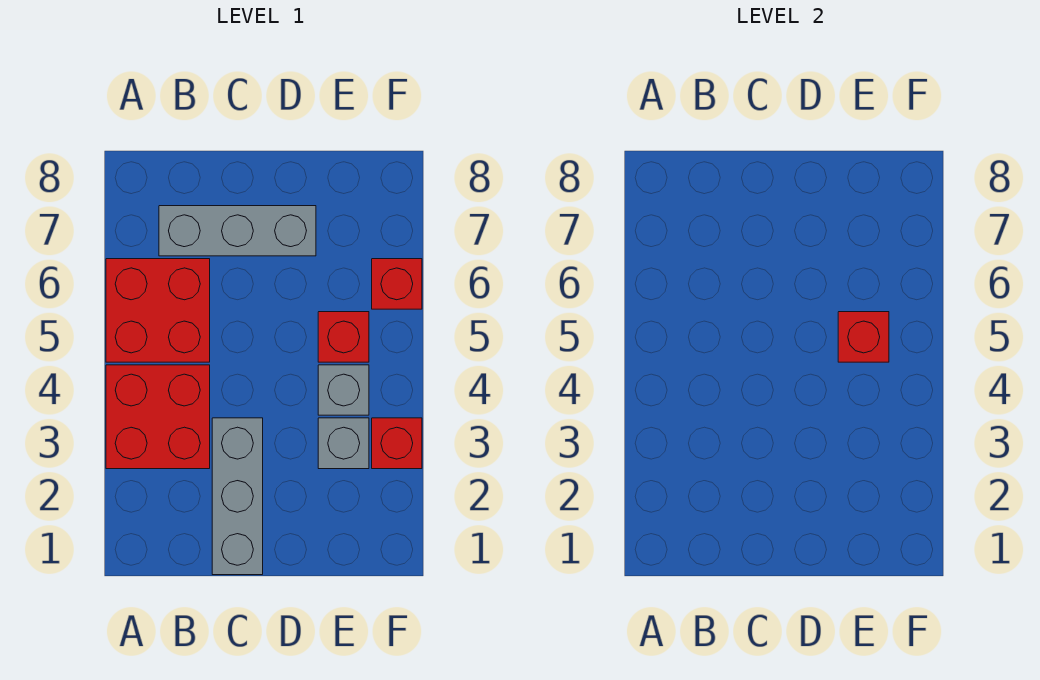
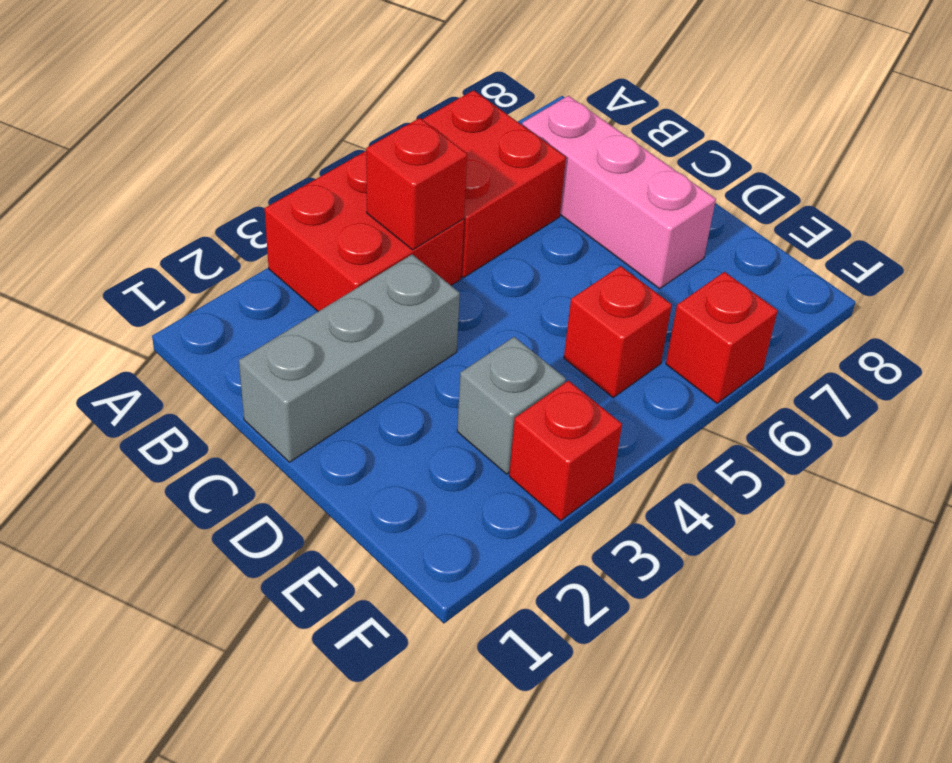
grey brick B7:D7 level 1 -> pink brick B7:D7 level 1
grey brick E4 level 1 -> none
red brick E5 level 2 -> red brick B4 level 2

